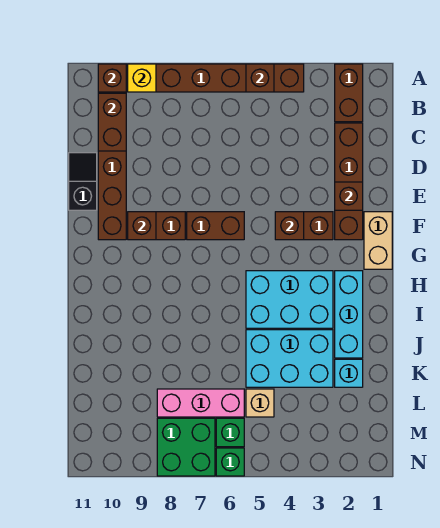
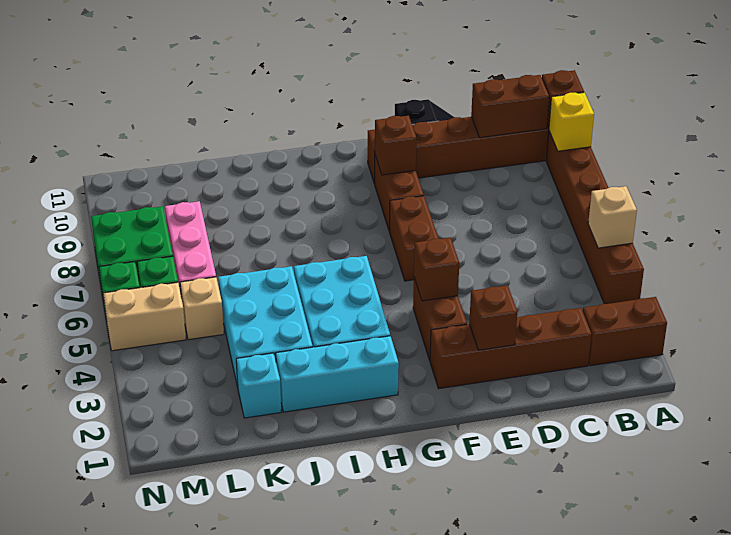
brown brick A5 level 2 -> tan brick A5 level 2
tan brick F1:G1 level 1 -> tan brick M5:N5 level 1

